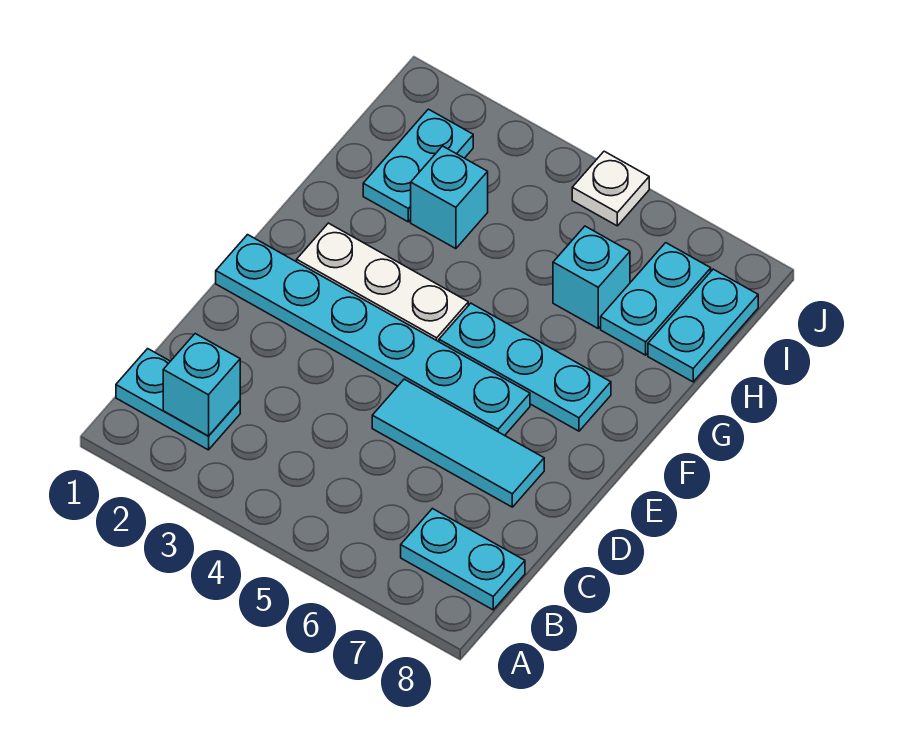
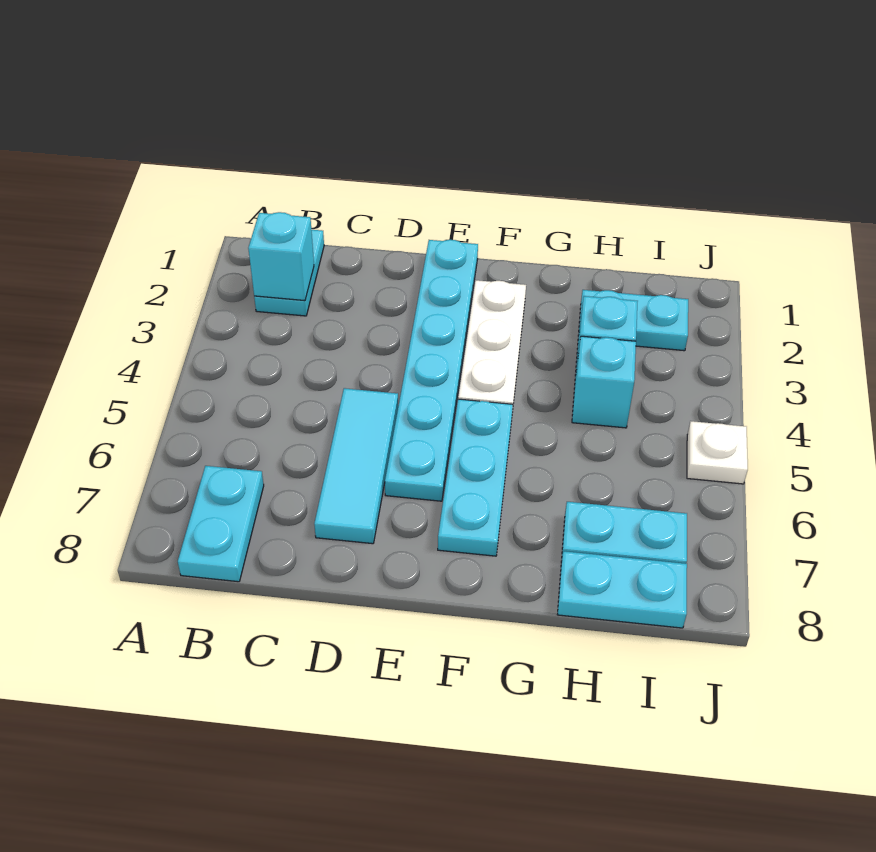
cyan brick H6 level 1 -> cyan brick H4 level 1

